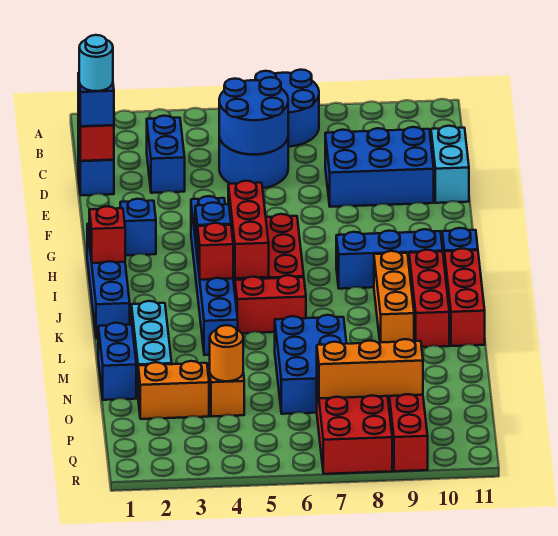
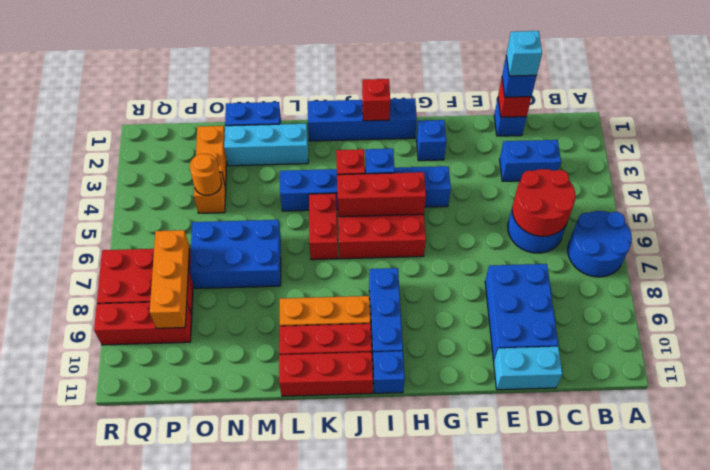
blue round brick C5:D6 level 2 -> red round brick C5:D6 level 2
cyan round brick D1 level 4 -> cyan brick D1 level 4

